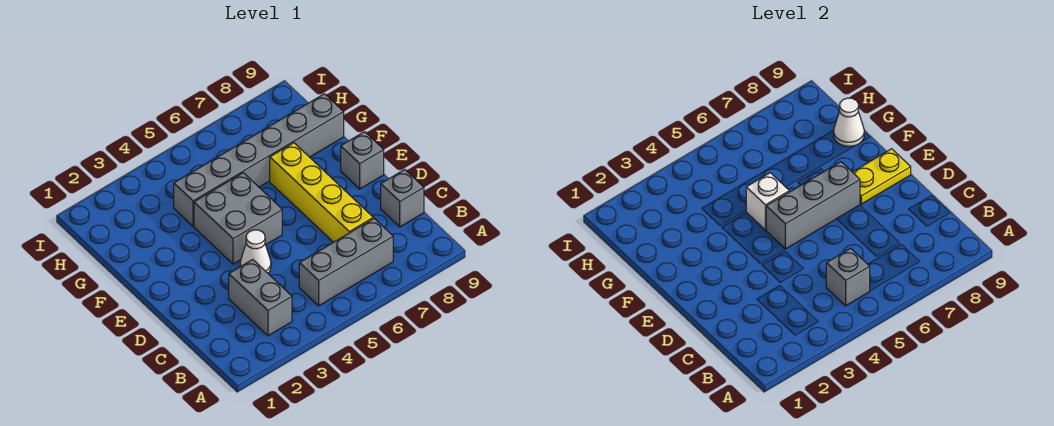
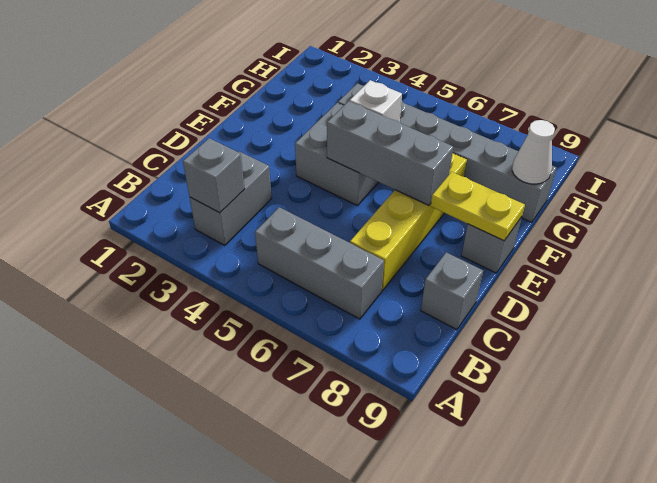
grey brick B5 level 2 -> grey brick B3 level 2
white cone D4 level 1 -> none

